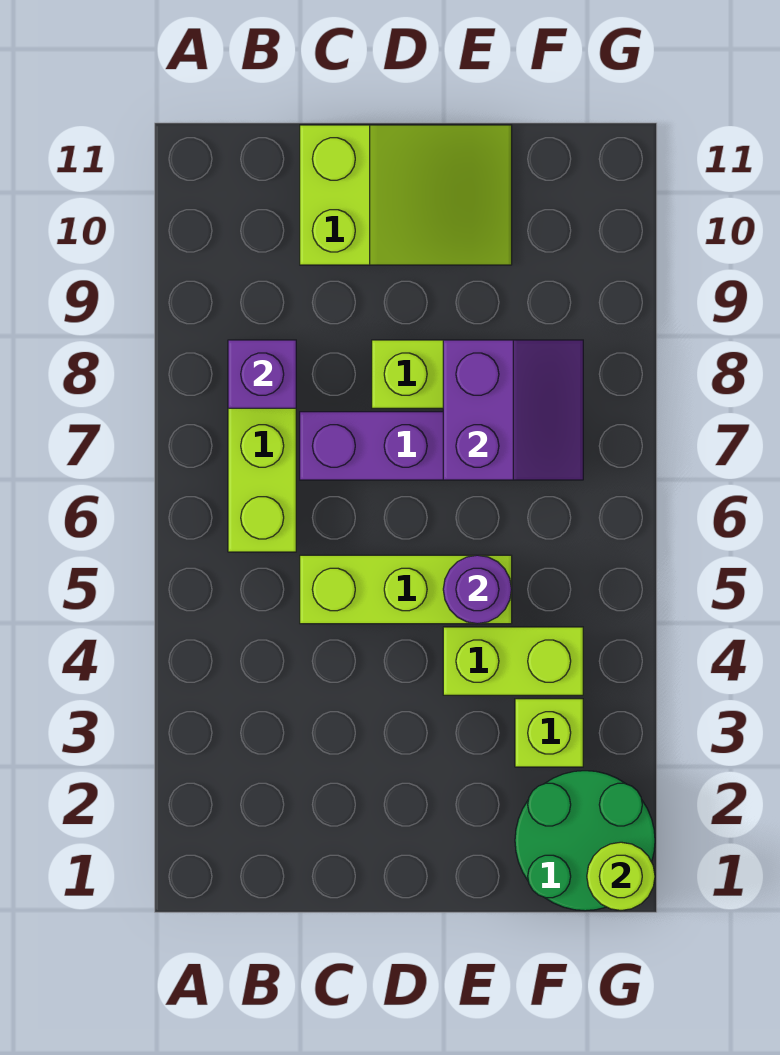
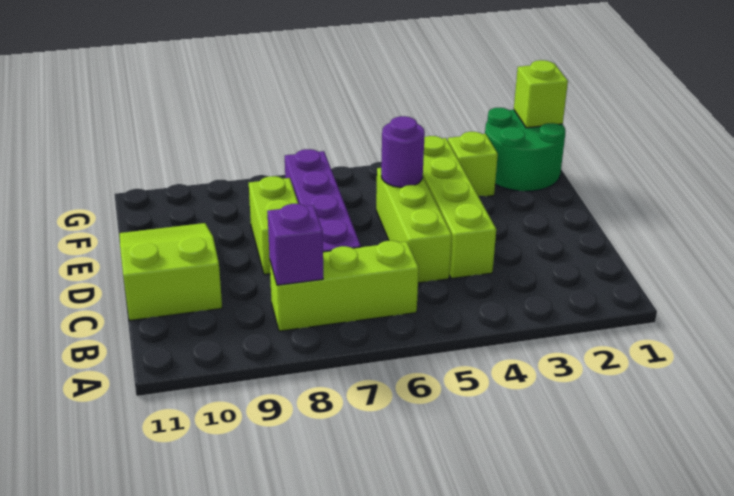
lime brick E4:F4 level 1 -> lime brick C4:F4 level 1
purple slope E7:F8 level 2 top E -> none
lime round brick G1 level 2 -> lime brick G1 level 2

